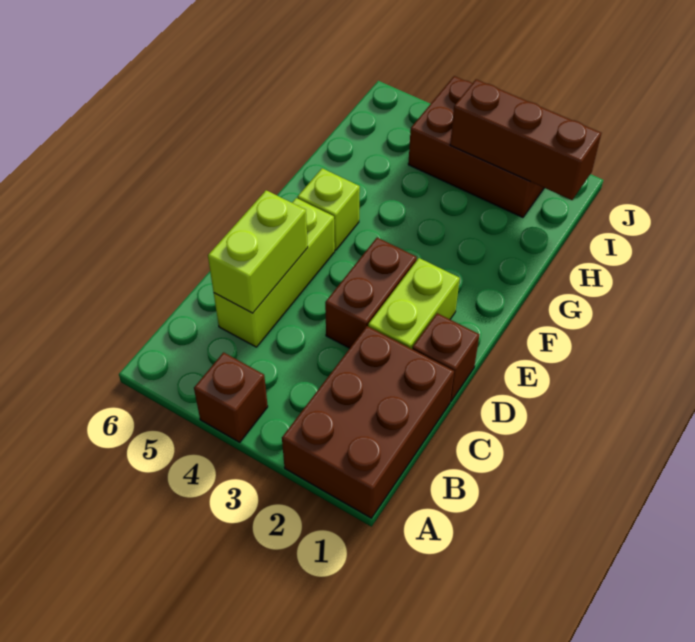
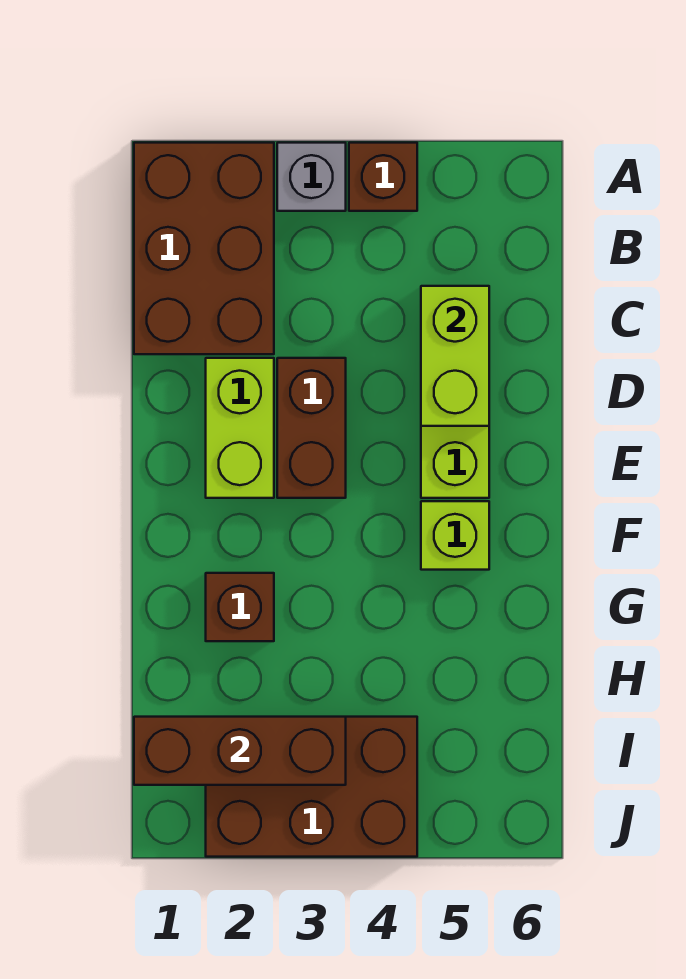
none -> grey brick A3 level 1
brown brick D1 level 1 -> brown brick G2 level 1

